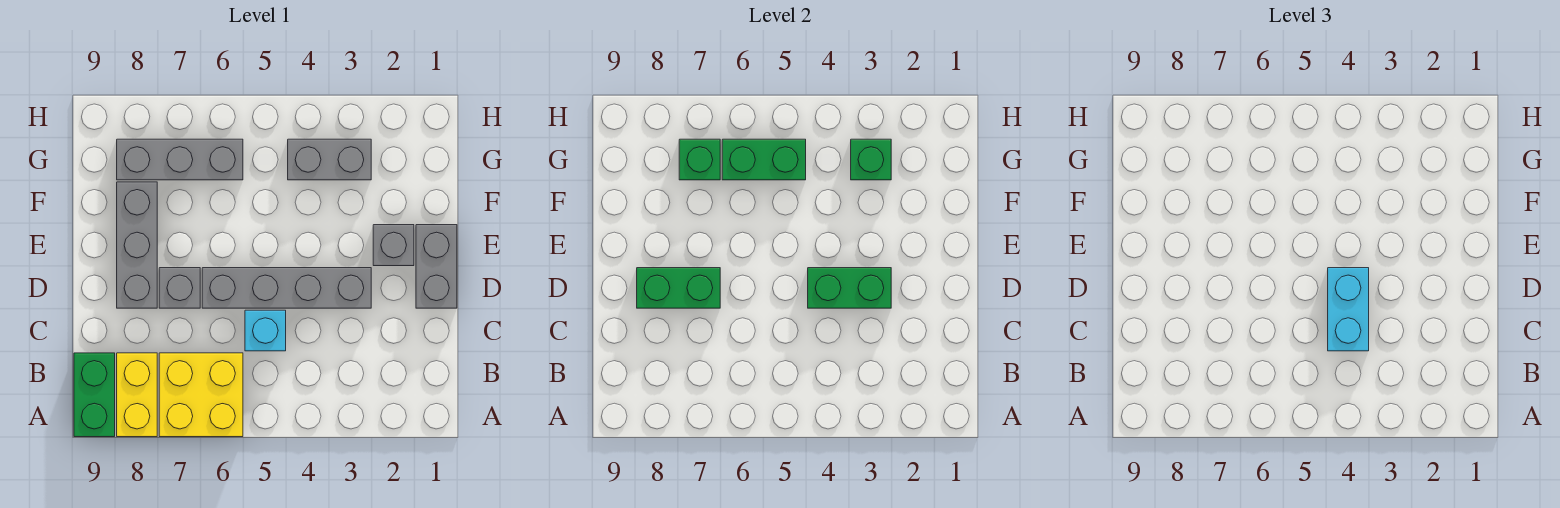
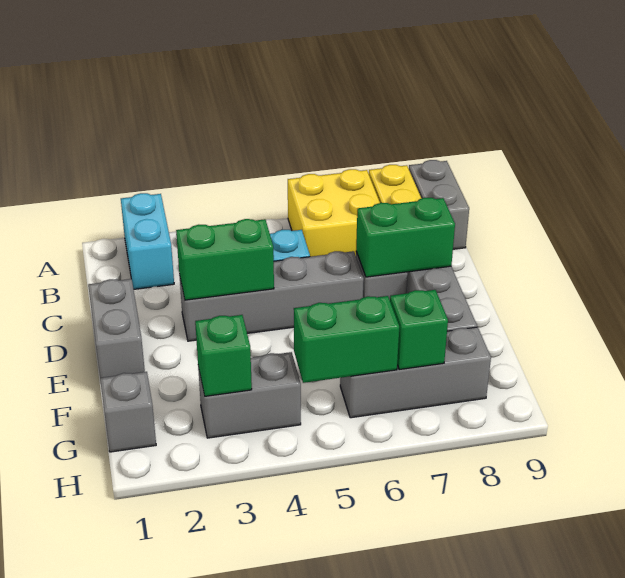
green brick A9:B9 level 1 -> grey brick A9:B9 level 1
cyan brick C4:D4 level 3 -> cyan brick A2:B2 level 1
grey brick E2 level 1 -> grey brick G1 level 1

